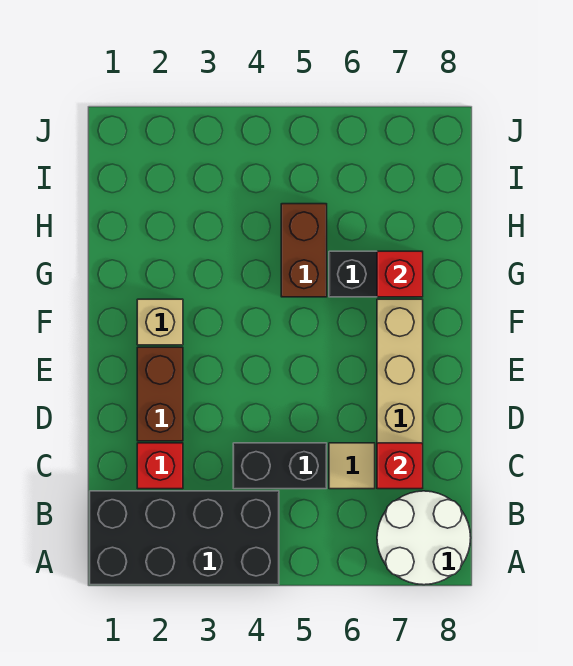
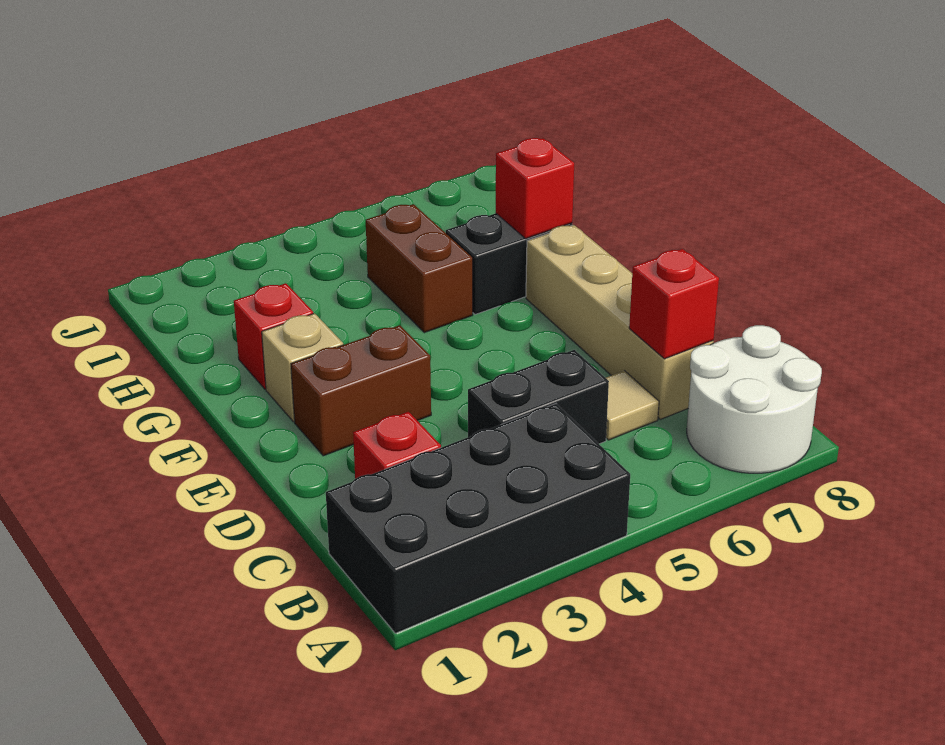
brown brick D2:E2 level 1 -> brown brick E2:E3 level 1
none -> red brick G2 level 1

